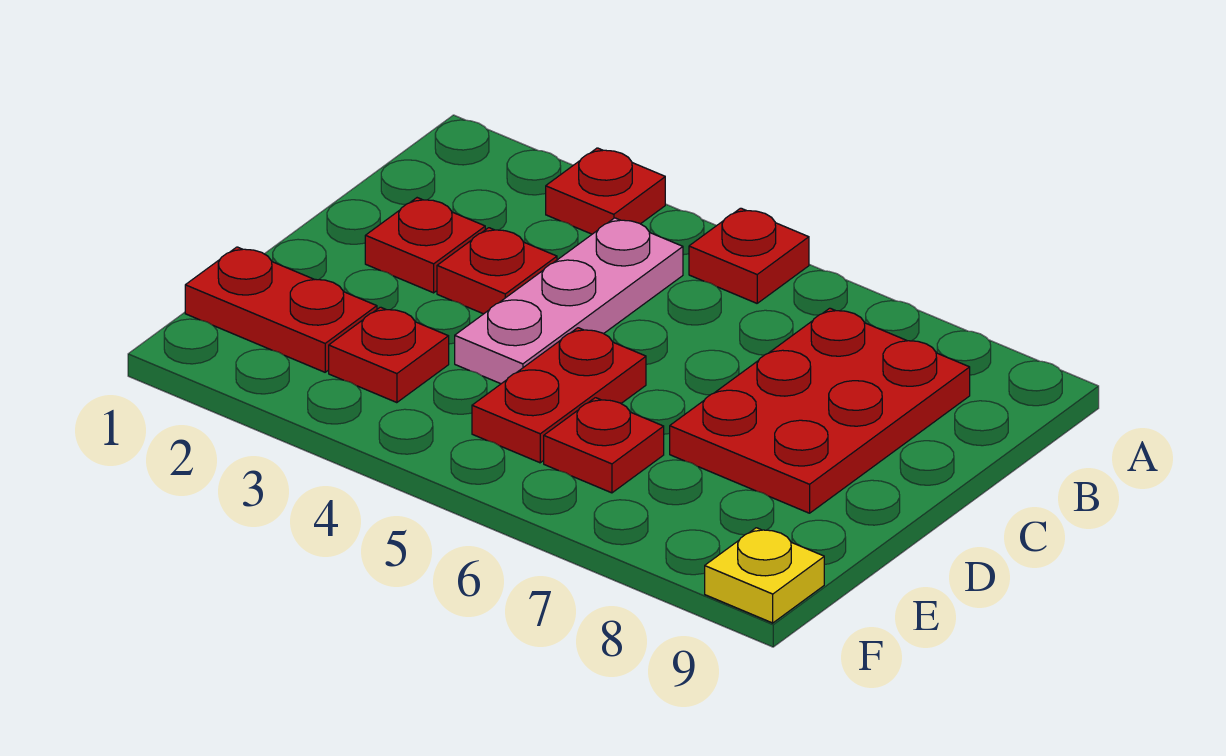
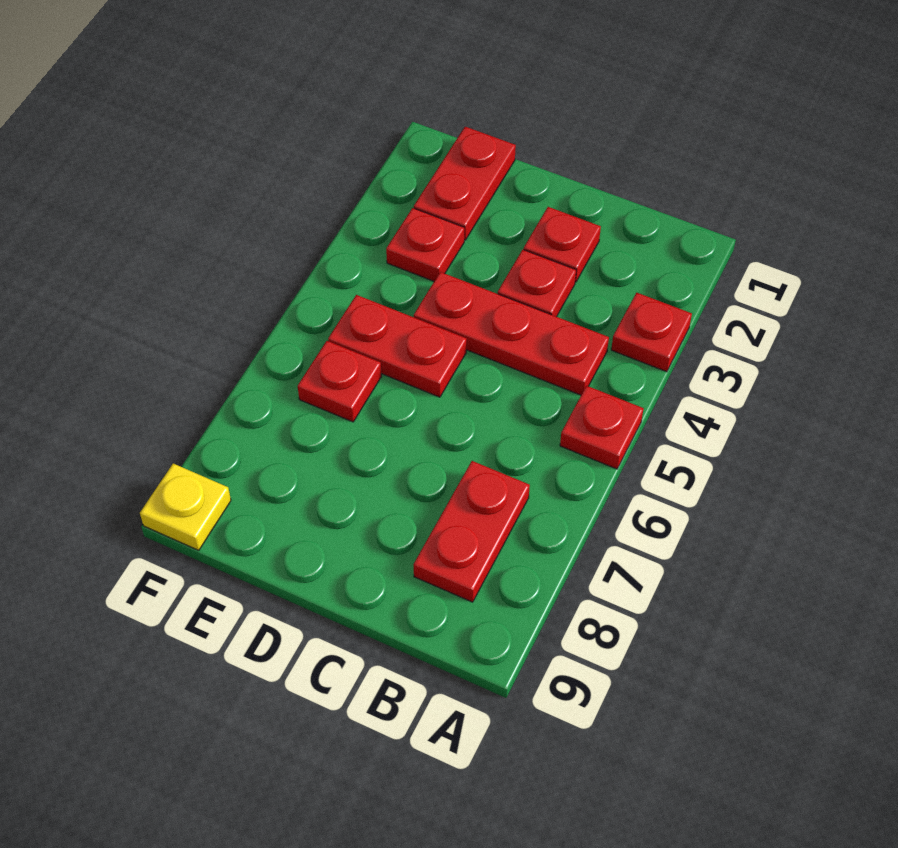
pink plate B4:D4 level 1 -> red plate B4:D4 level 1
red plate B7:D8 level 1 -> red plate B7:B8 level 1

